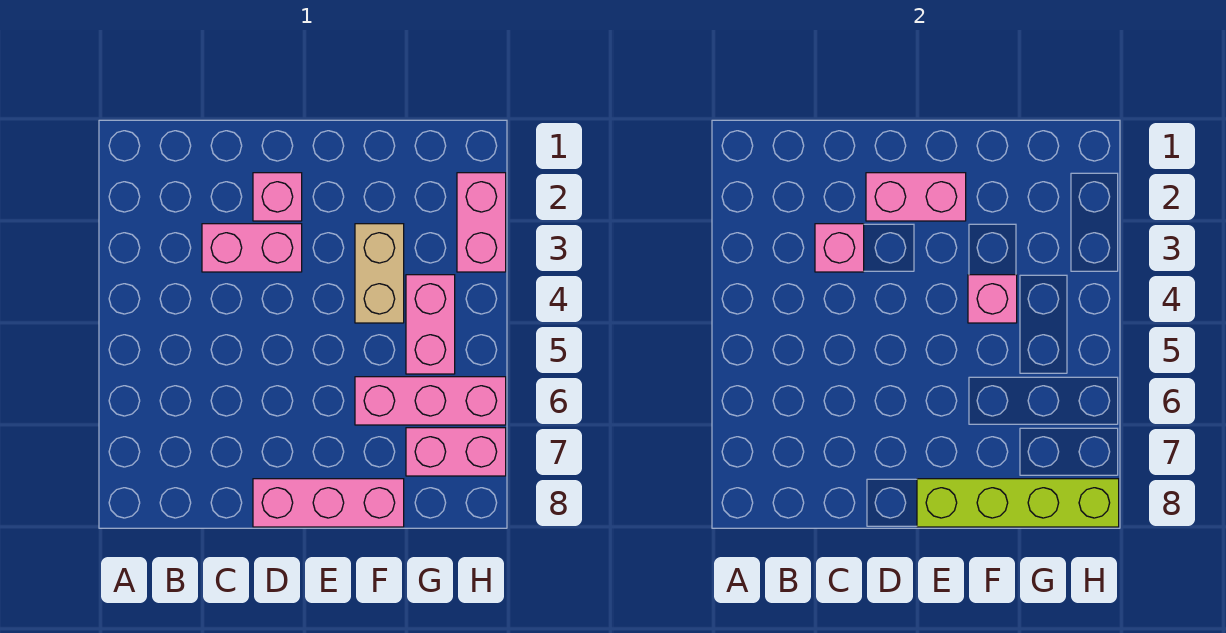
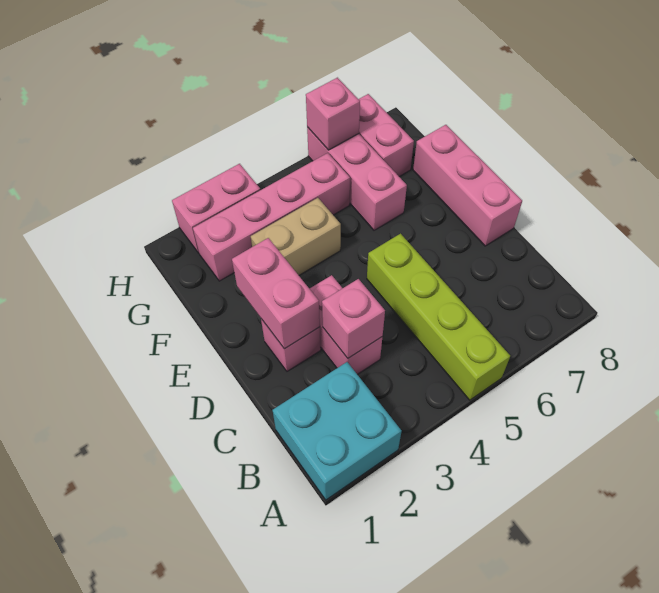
none -> cyan brick A1:B2 level 1
lime brick E8:H8 level 2 -> lime brick A5:D5 level 1
pink brick F4 level 2 -> pink brick H6 level 2
pink brick G4:G5 level 1 -> pink brick G2:G5 level 1

